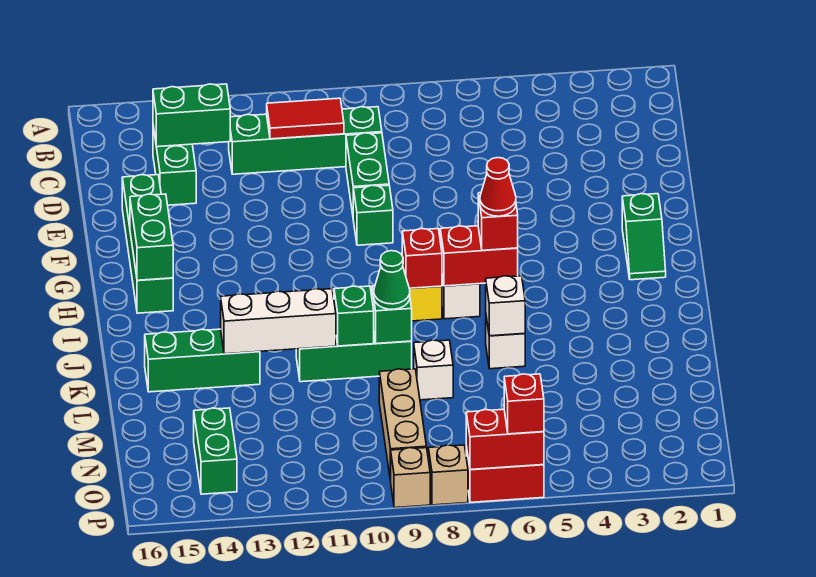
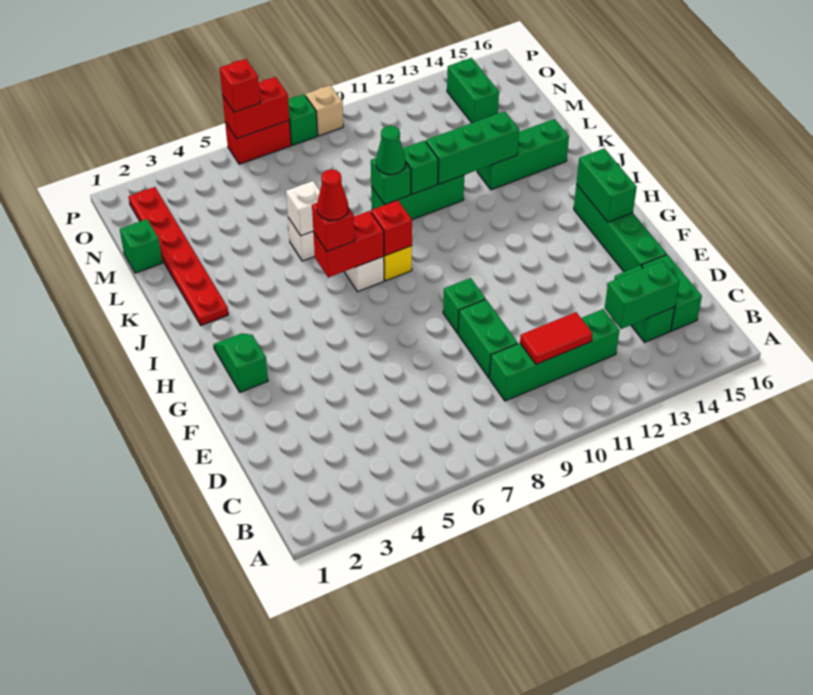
none -> green brick C15:D15 level 1
none -> red plate J2:O2 level 1
white brick K11:K13 level 2 -> green brick K11:K13 level 2
white brick L8 level 1 -> none
none -> green brick M1 level 1
tan brick M9:O9 level 1 -> none
tan brick P8 level 1 -> green brick P8 level 1

